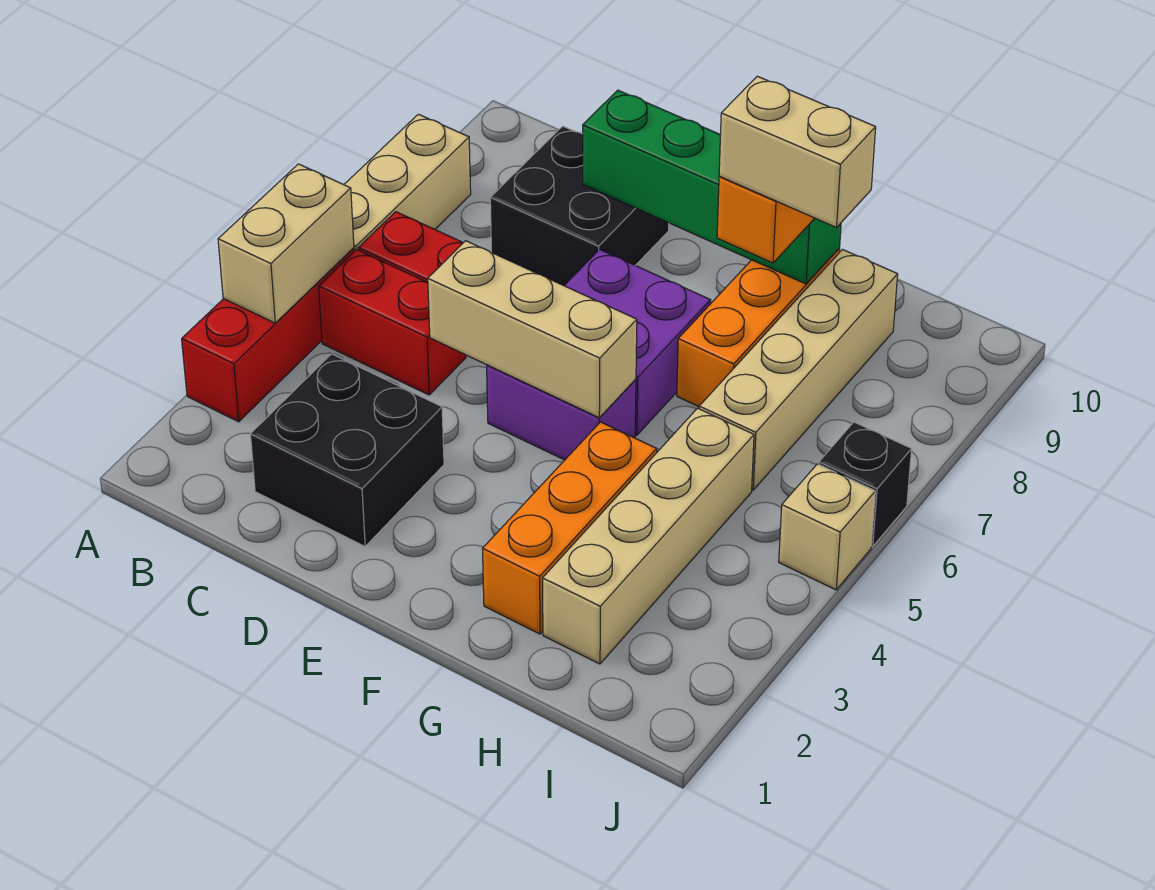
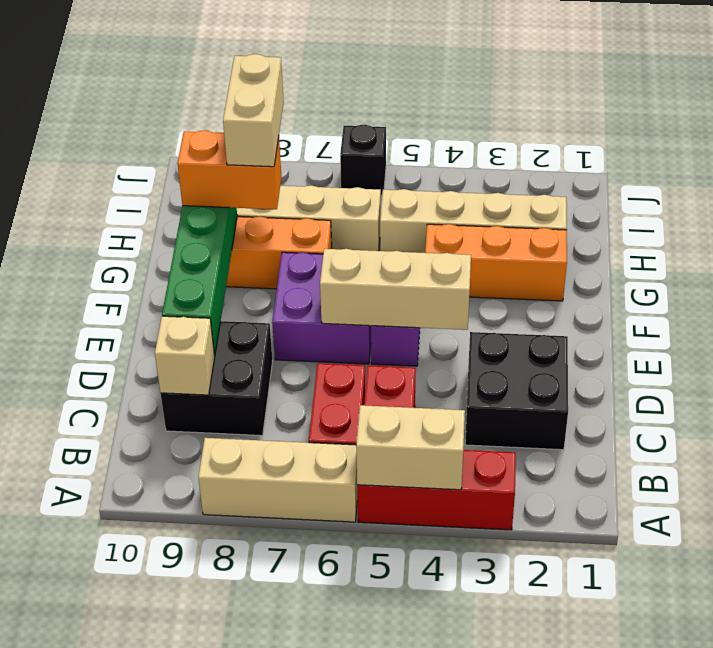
tan brick D5:F5 level 2 -> tan brick E4:E6 level 2
tan brick J5 level 1 -> tan brick C9 level 2

